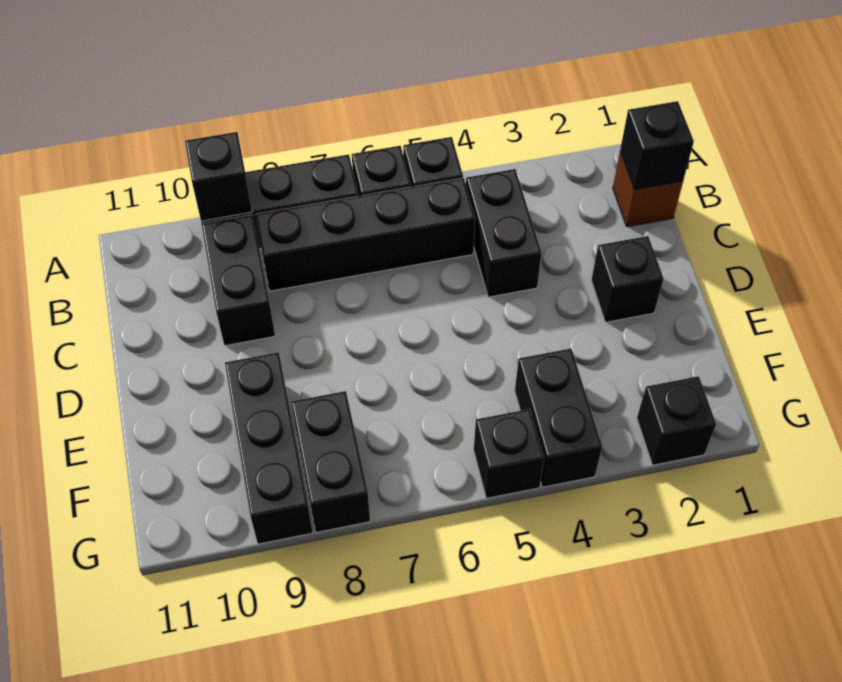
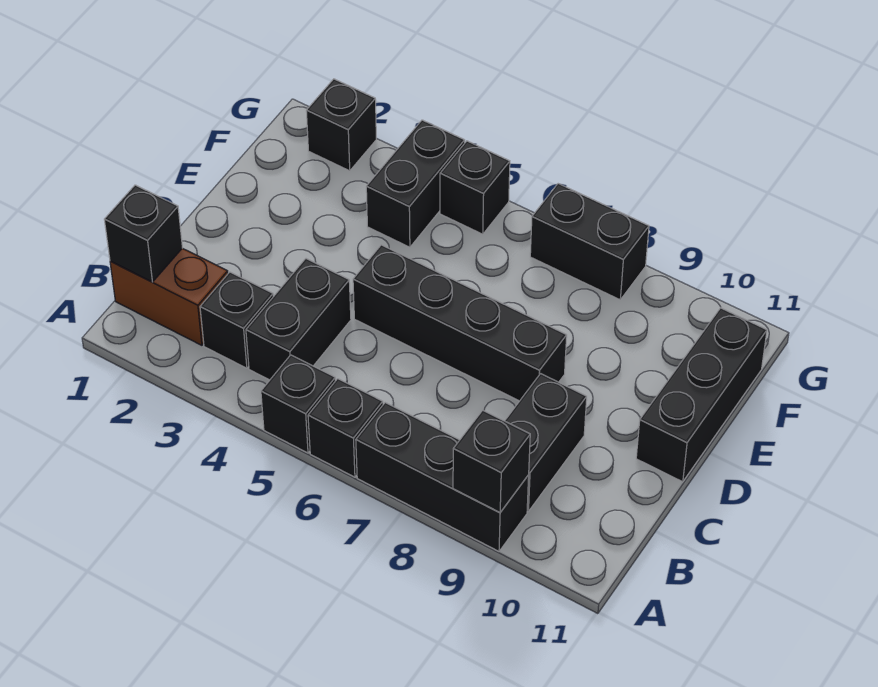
brown brick B1 level 1 -> brown brick B1:B2 level 1
black brick B5:B8 level 1 -> black brick D5:D8 level 1
black brick D2 level 1 -> black brick B3 level 1
black brick E9:G9 level 1 -> black brick D11:F11 level 1
black brick F8:G8 level 1 -> black brick G7:G8 level 1

